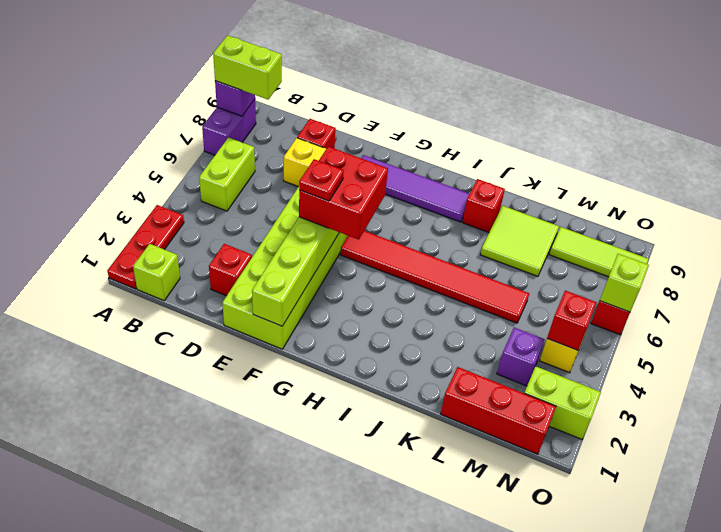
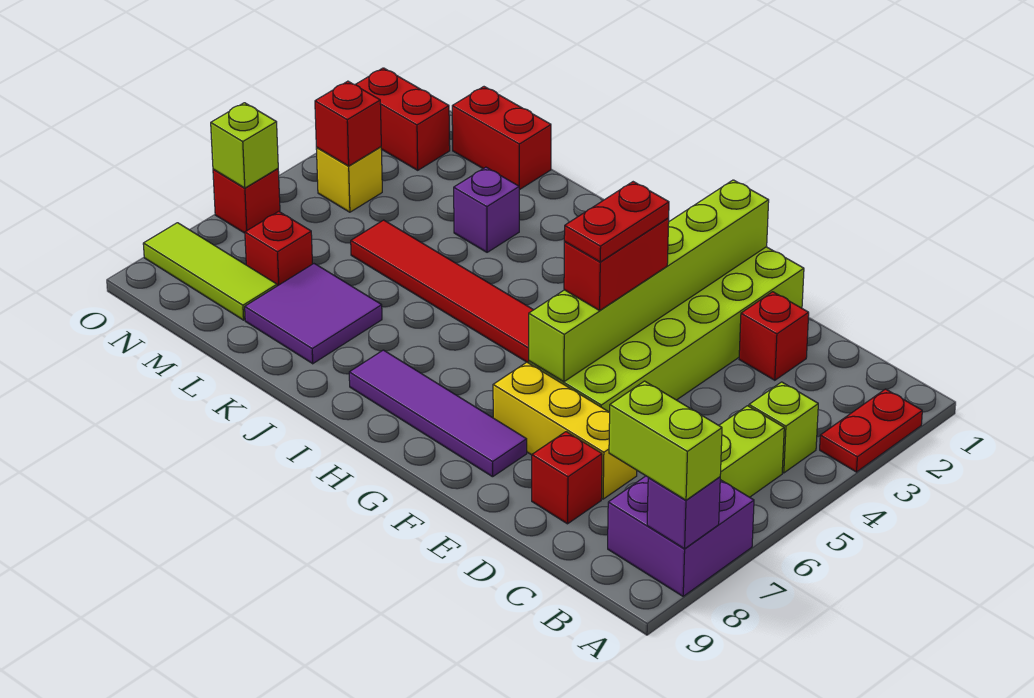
red plate A1:A3 level 1 -> red plate A2:A3 level 1
purple brick A7:A8 level 1 -> purple brick A7:B8 level 1
lime brick B1 level 1 -> lime brick B4 level 1
red brick F4:G5 level 3 -> red brick F4:F5 level 3
red plate F4 level 4 -> red plate F4:F5 level 4
red brick J8 level 1 -> red brick M7 level 1
lime tile K7:L8 level 1 -> purple tile K7:L8 level 1
red brick L1:N1 level 1 -> red brick L1:M1 level 1
purple brick M3 level 1 -> purple brick K3 level 1
lime brick N2:O2 level 1 -> red brick N2:O2 level 1

